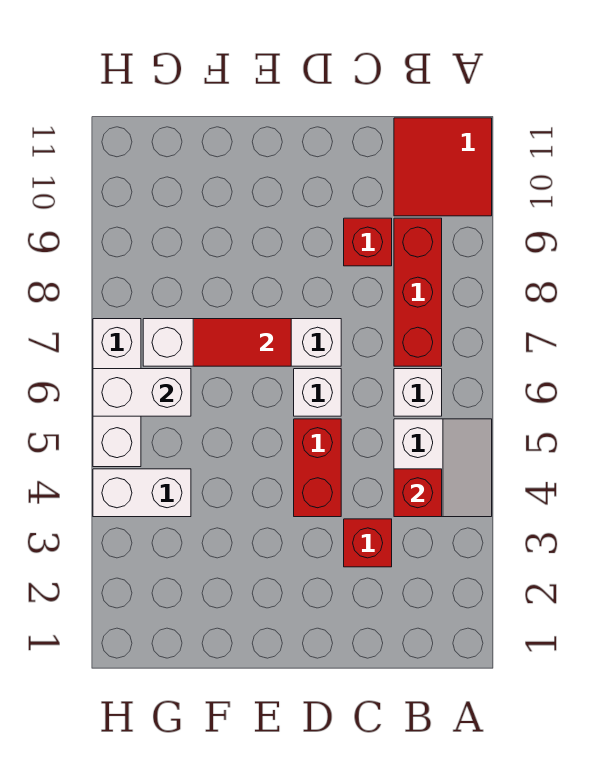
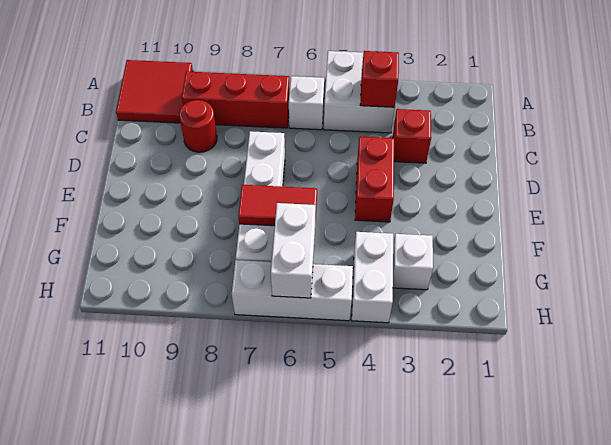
white slope A4:B5 level 1 top B -> white brick A4:B5 level 1
red brick C9 level 1 -> red round brick C9 level 1
red brick D4:D5 level 1 -> red brick D4:E4 level 1
white brick D6 level 1 -> white brick G3 level 1
red tile E7:F7 level 2 -> red tile F6:F7 level 2

